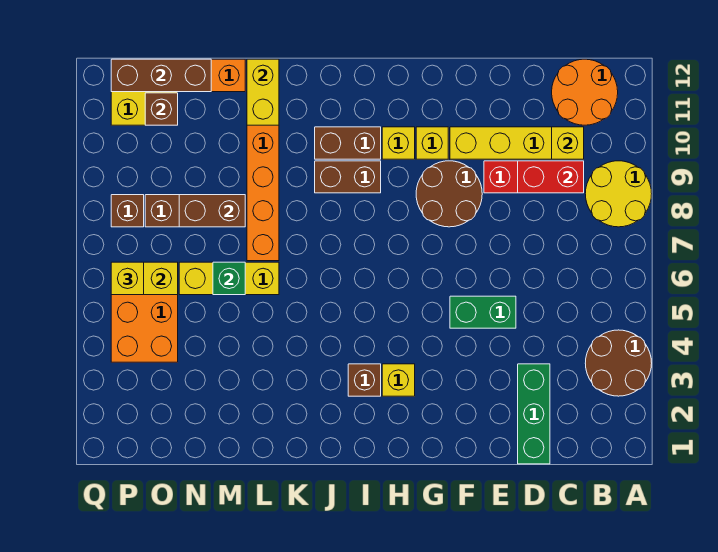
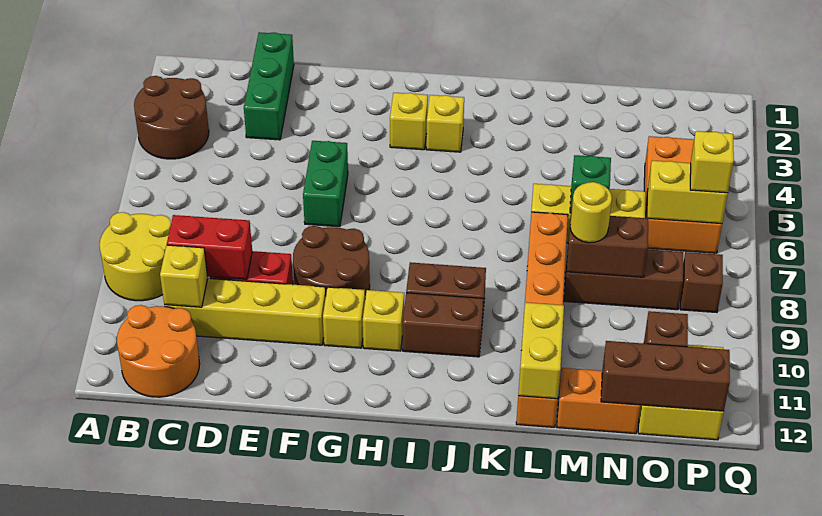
green brick E5:F5 level 1 -> green brick F5:F6 level 1
brown brick I3 level 1 -> yellow brick I3 level 1
none -> yellow round brick M8 level 3

